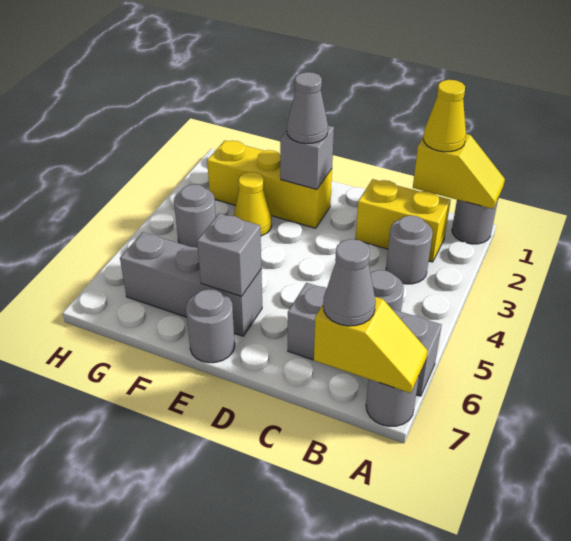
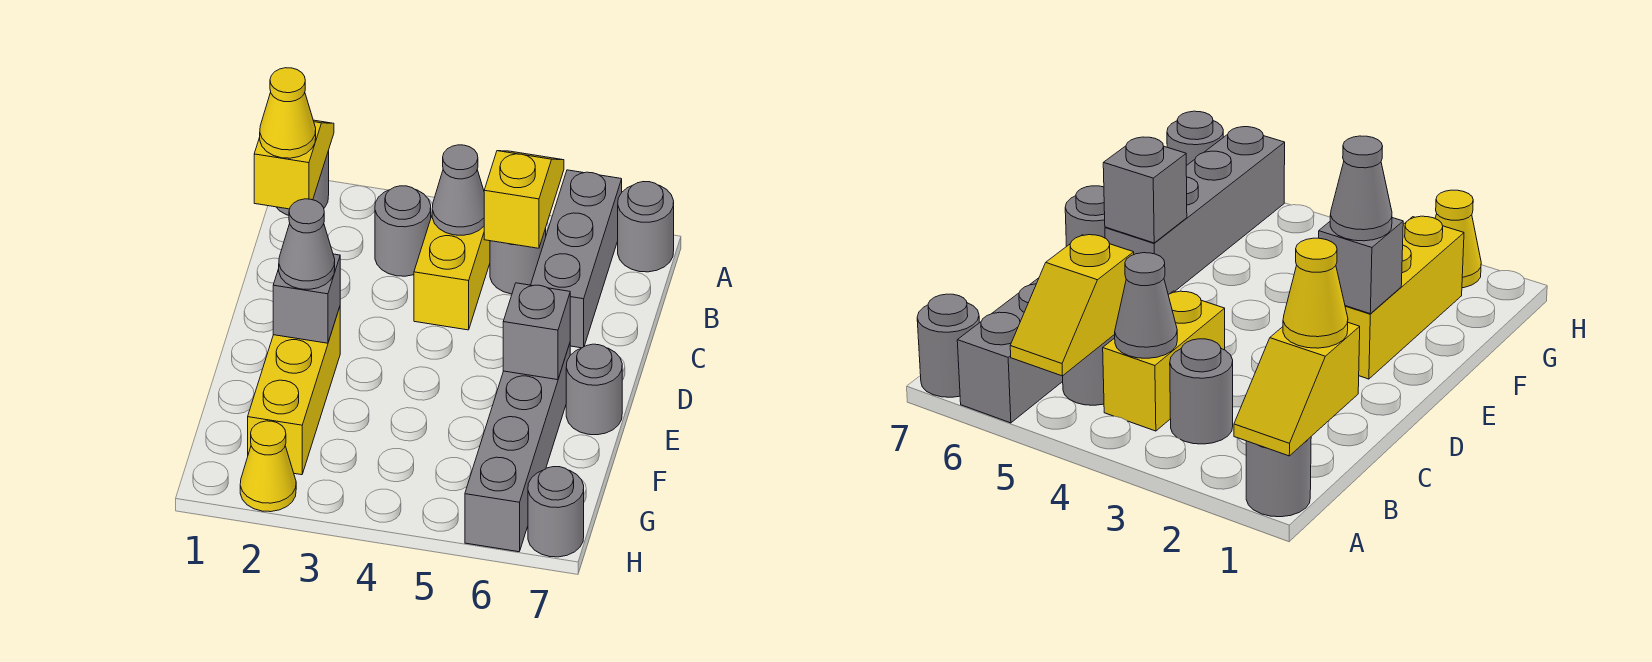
yellow slope A7:B7 level 2 top B -> yellow slope A5:B5 level 2 top B
yellow brick B2:C2 level 1 -> yellow brick B4:C4 level 1
grey cone B7 level 3 -> grey cone B4 level 2
grey brick E6:G6 level 1 -> grey brick E6:H6 level 1
yellow cone F3 level 1 -> yellow cone H2 level 1
grey round brick G4 level 1 -> grey round brick H7 level 1

